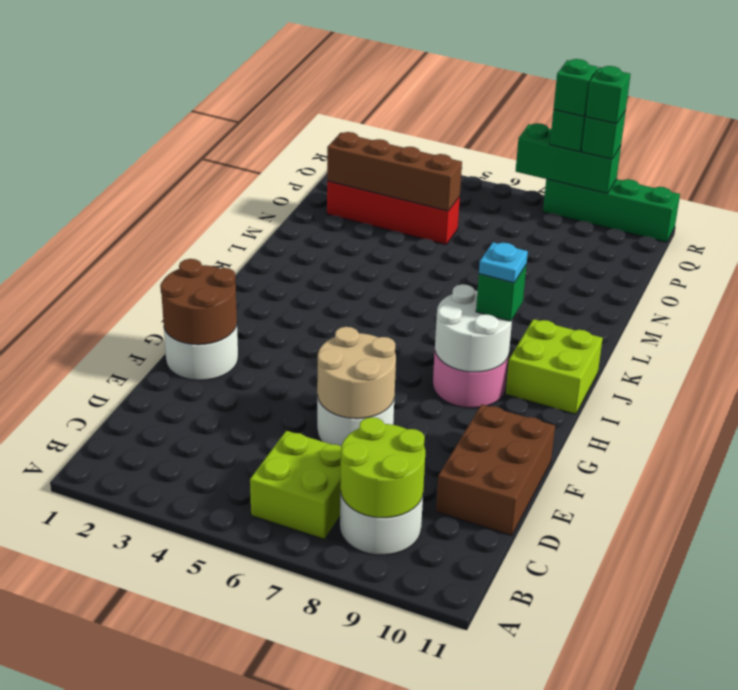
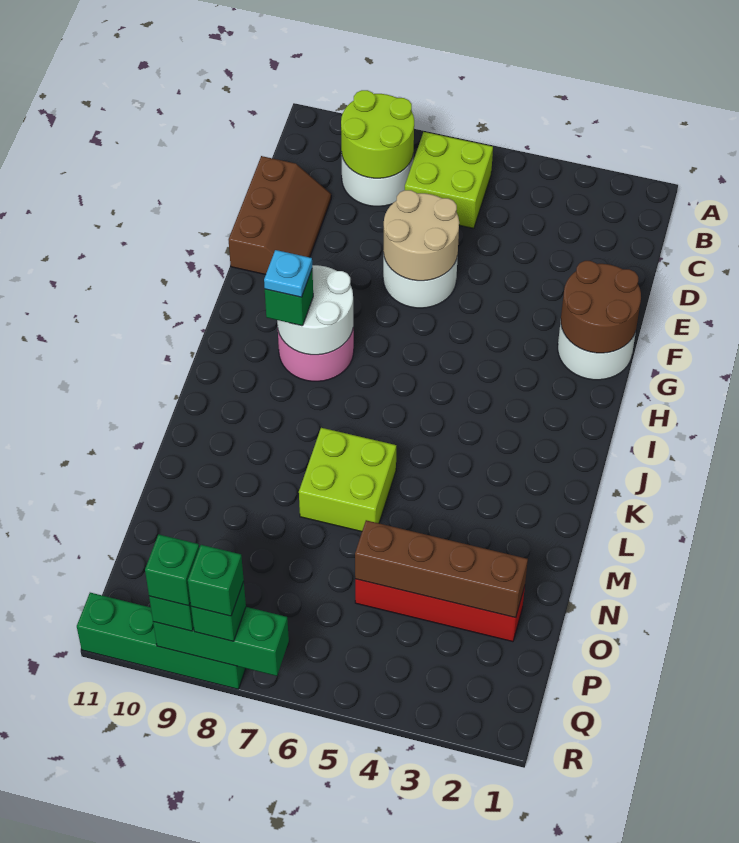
brown brick D10:F11 level 1 -> brown slope D10:F11 level 1 top 11
lime brick I10:J11 level 1 -> lime brick L6:M7 level 1

